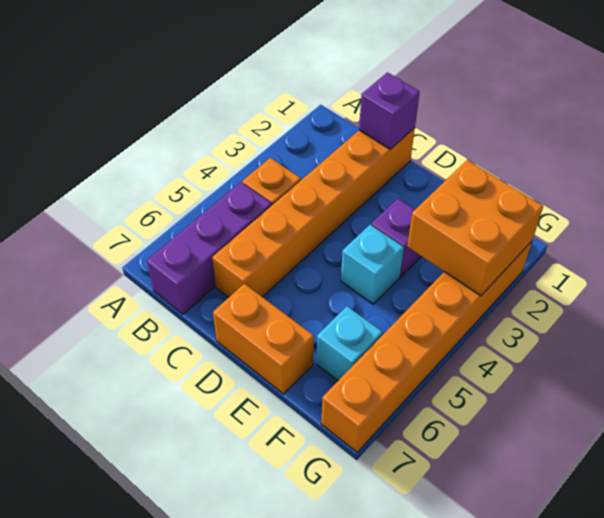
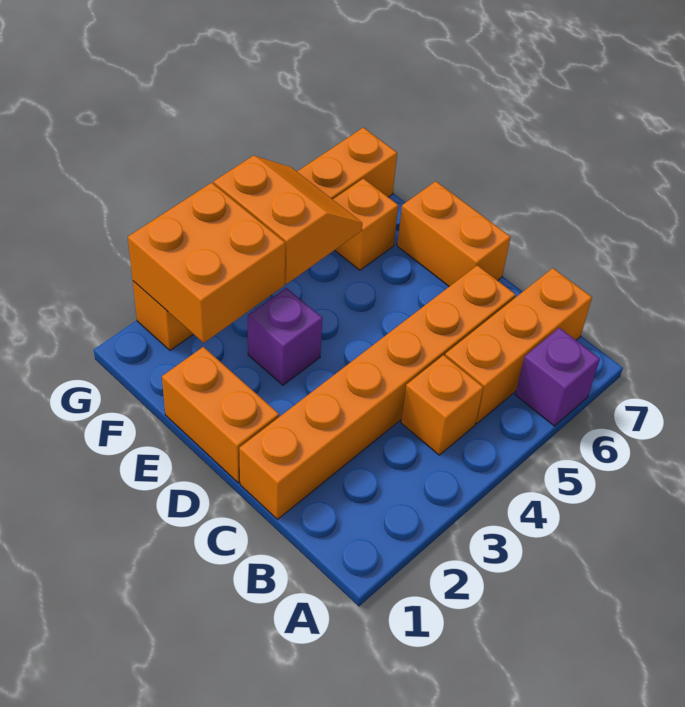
purple brick B5:B7 level 1 -> orange brick B5:B7 level 1
purple brick C1 level 2 -> purple brick A6 level 1
none -> orange brick D1:E1 level 1
cyan brick E4 level 1 -> none
none -> orange slope F4:G5 level 2 top 4
cyan brick F6 level 1 -> orange brick F6 level 1

